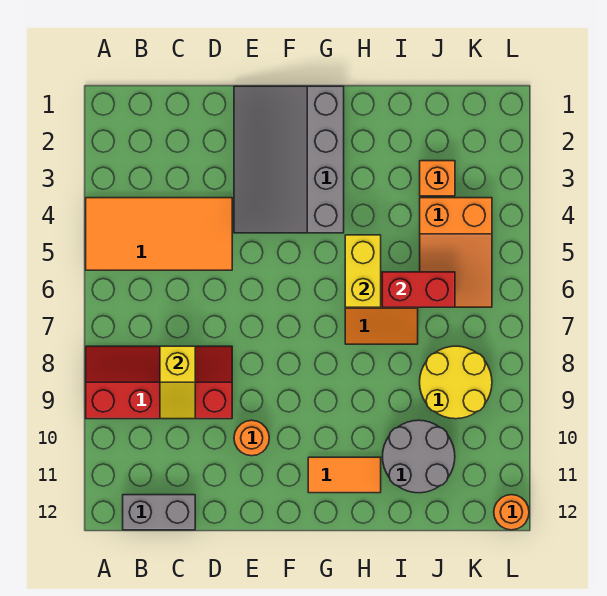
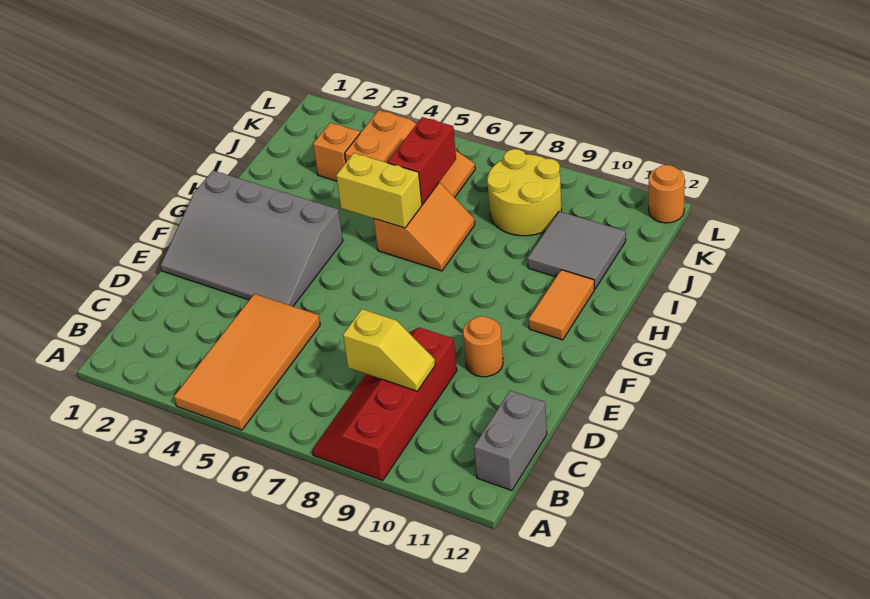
grey round brick I10:J11 level 1 -> grey tile I10:J11 level 1

